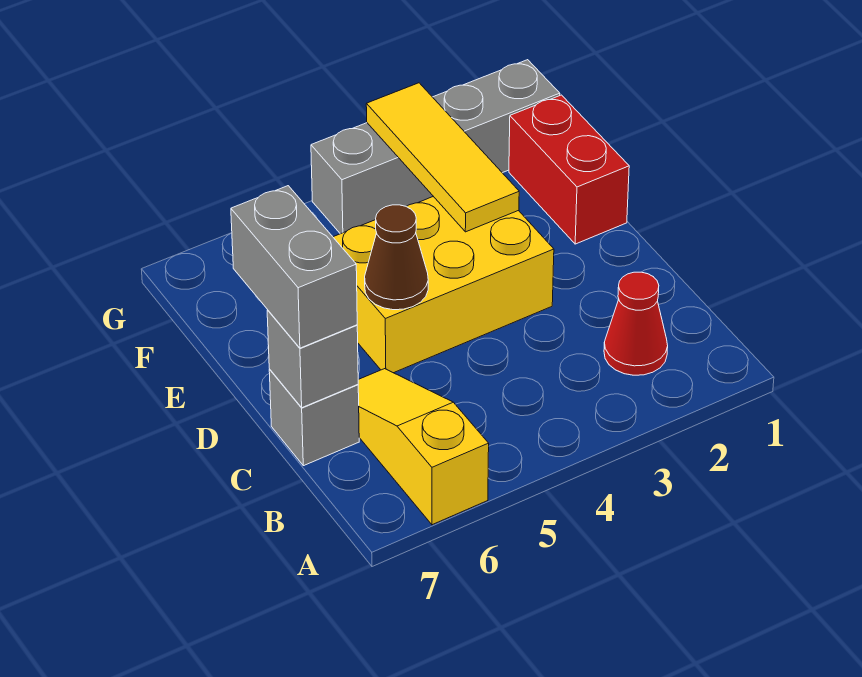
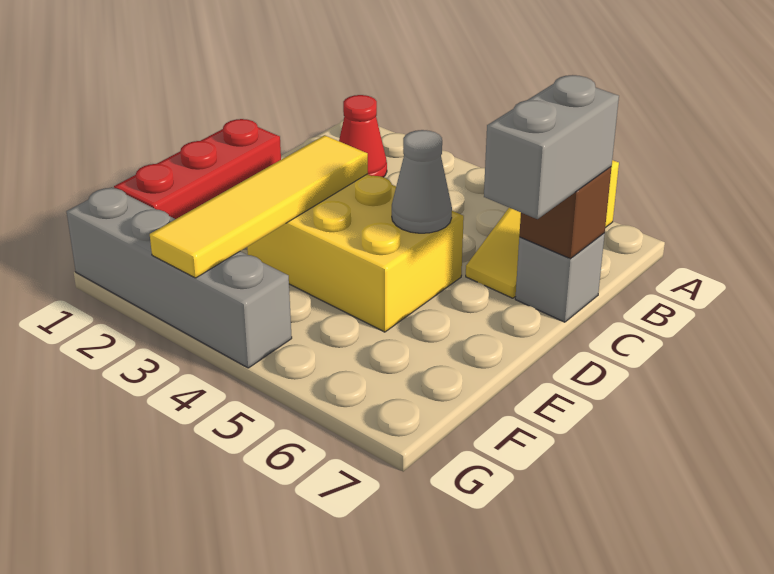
grey brick C7 level 2 -> brown brick C7 level 2
brown cone D5 level 2 -> grey cone D5 level 2
red brick E1:F1 level 1 -> red brick D1:F1 level 1
yellow tile E3:G3 level 2 -> yellow tile D3:G3 level 2

